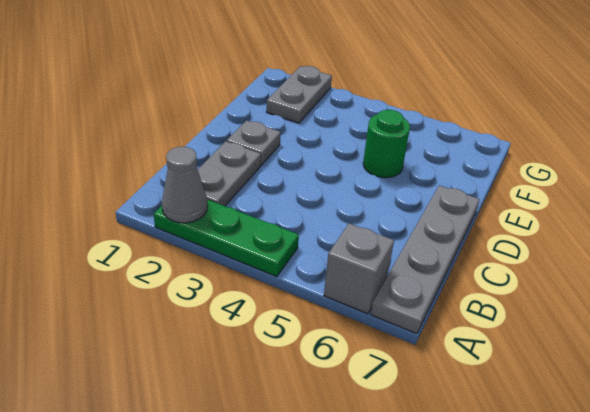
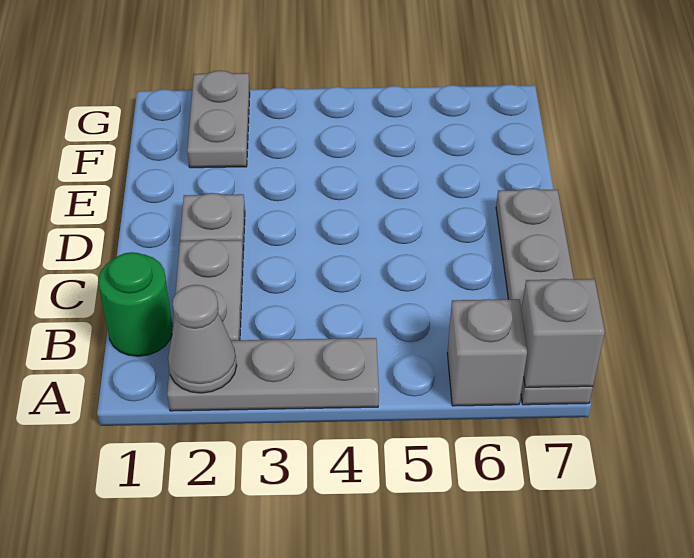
green plate A2:A4 level 1 -> grey plate A2:A4 level 1
none -> grey brick A7 level 2
green round brick E5 level 1 -> green round brick B1 level 1

